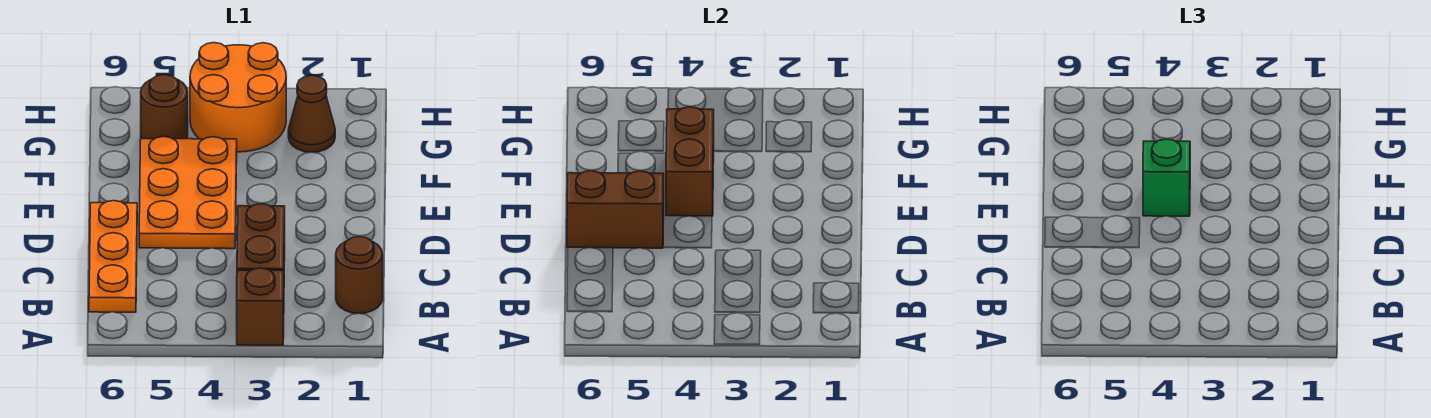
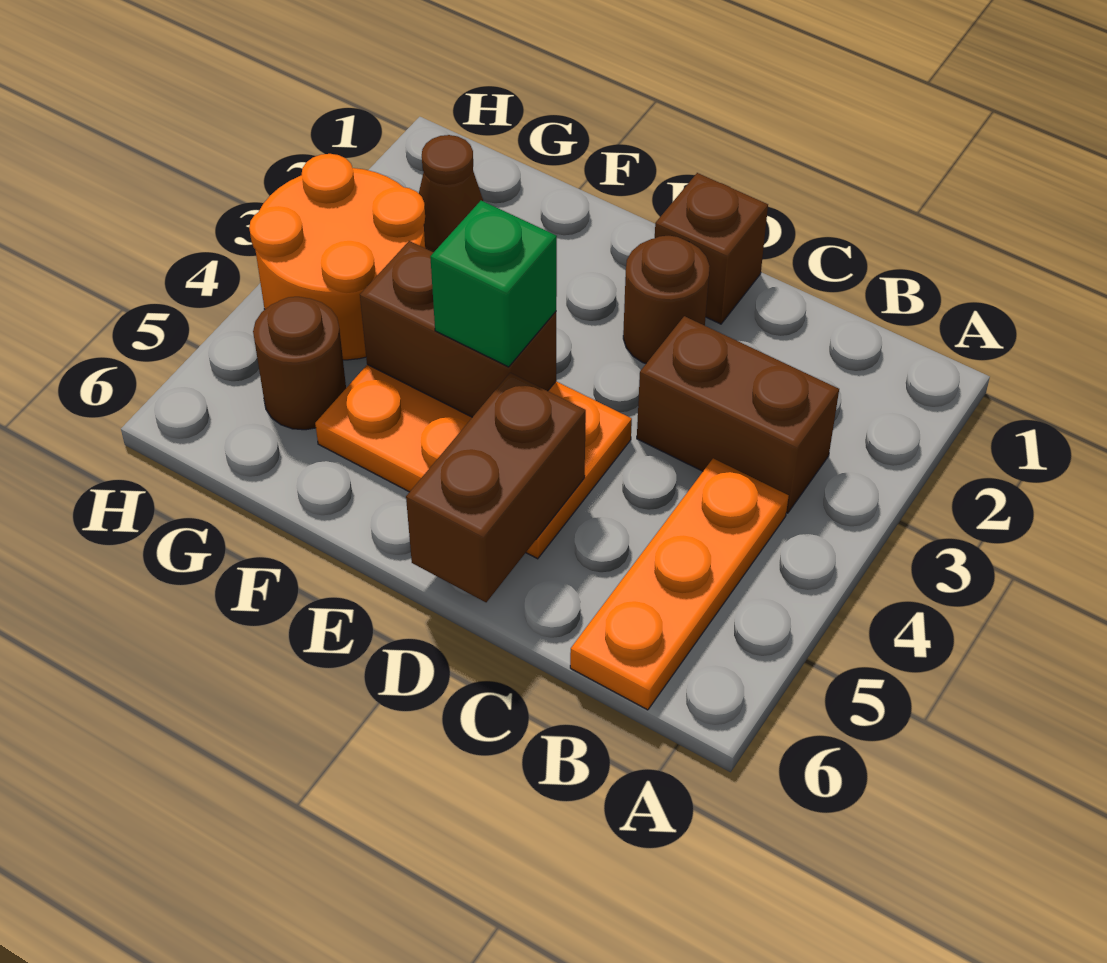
brown brick A3 level 1 -> brown brick D1 level 1
brown round brick B1 level 1 -> brown round brick D2 level 1
orange plate B6:D6 level 1 -> orange plate B4:B6 level 1

